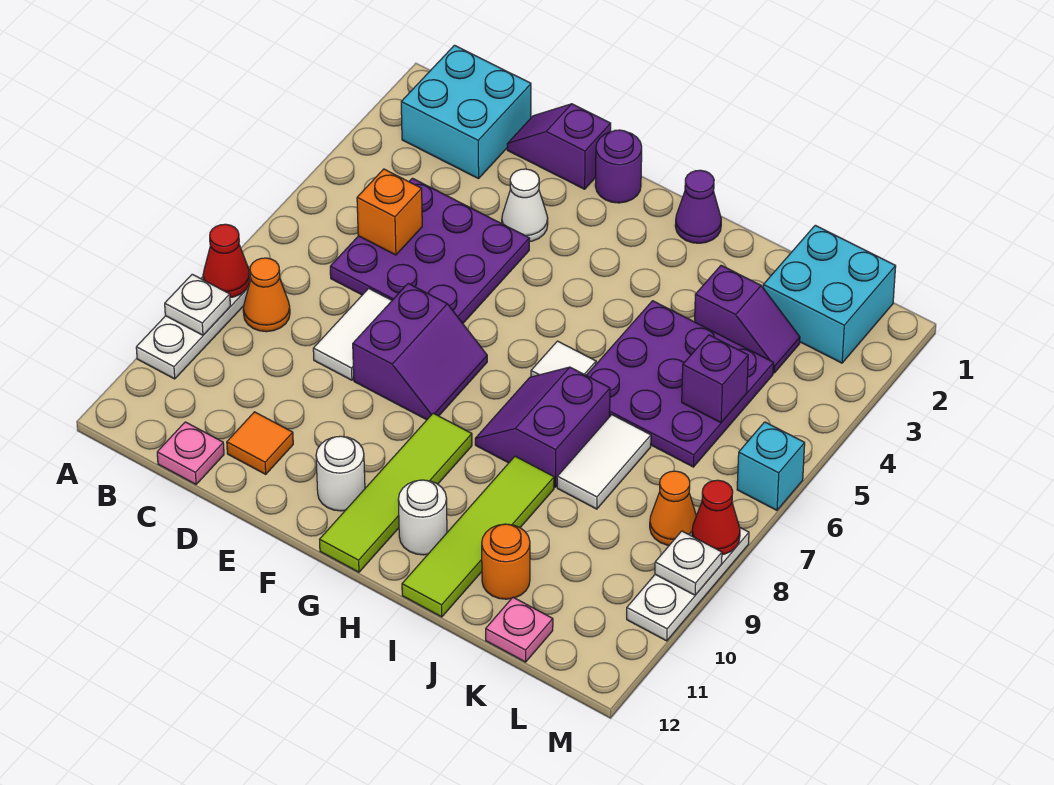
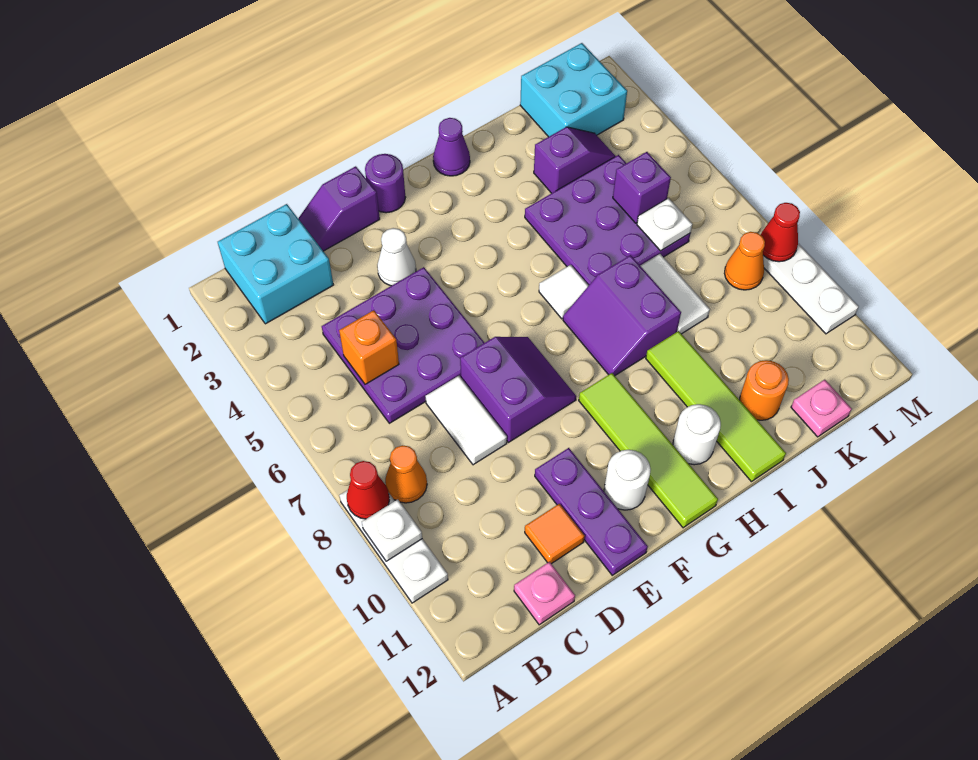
none -> purple plate E10:E12 level 1
cyan brick M6 level 1 -> none
white plate M9 level 2 -> white plate K6 level 2

